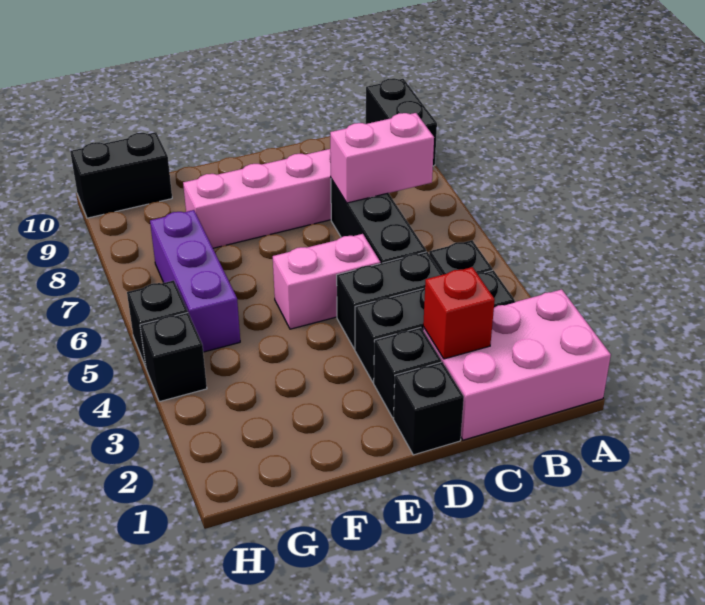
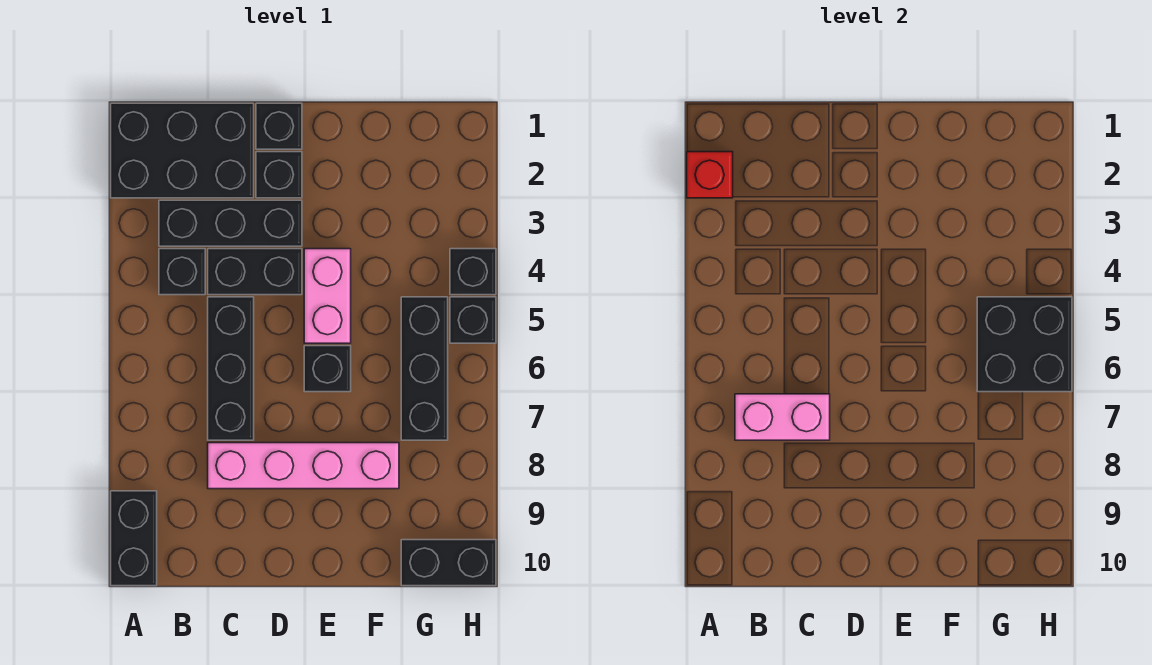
pink brick A1:C2 level 1 -> black brick A1:C2 level 1
red brick C2 level 2 -> red brick A2 level 2
pink brick D5:E5 level 1 -> pink brick E4:E5 level 1
none -> black brick E6 level 1
purple brick G5:G7 level 1 -> black brick G5:G7 level 1
none -> black brick G5:H6 level 2

